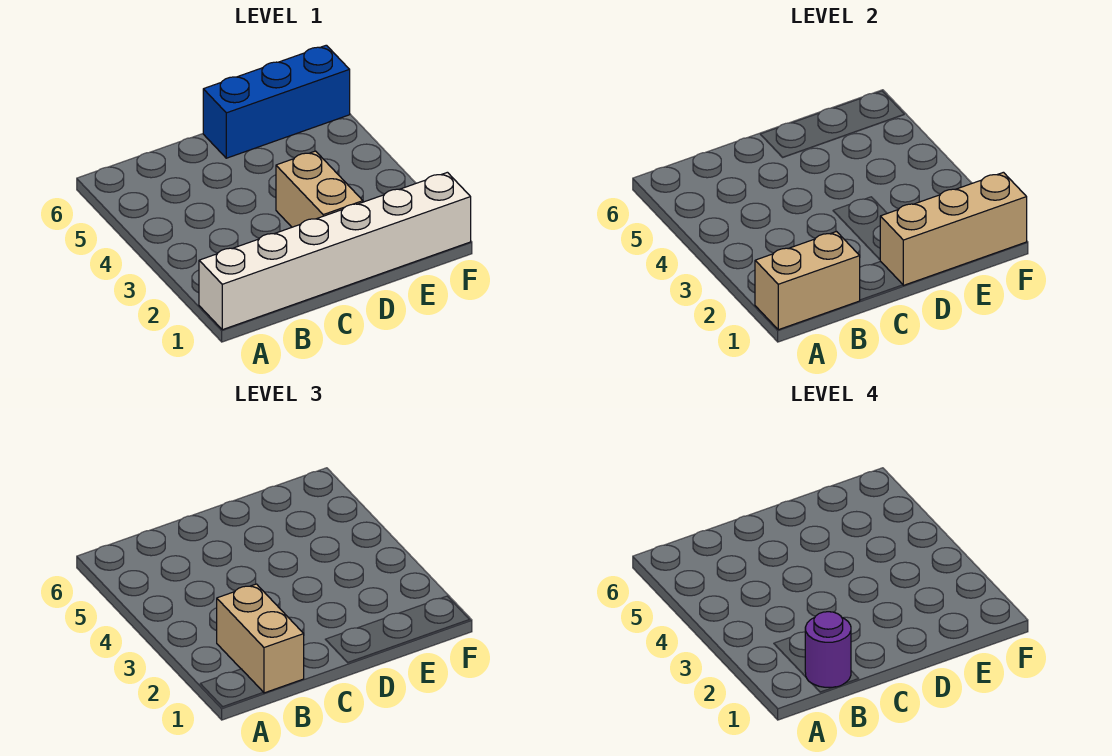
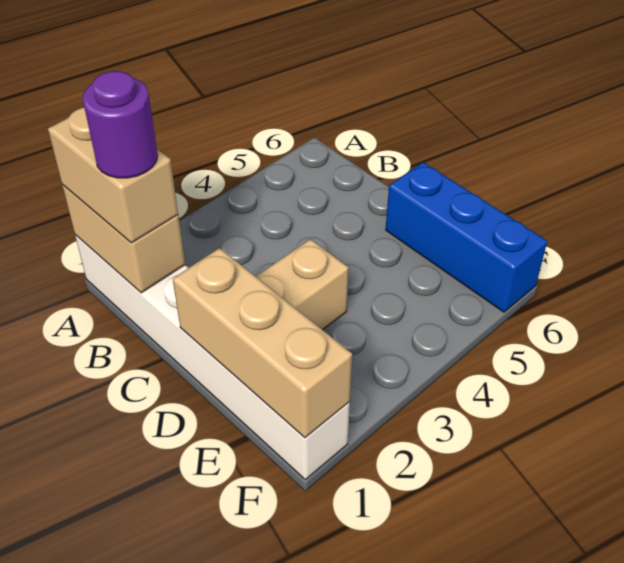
tan brick B1:B2 level 3 -> tan brick A1:B1 level 3

